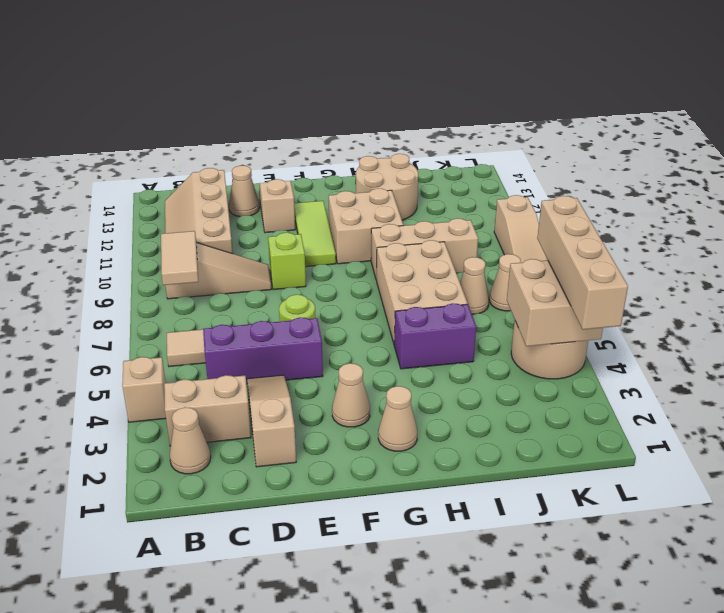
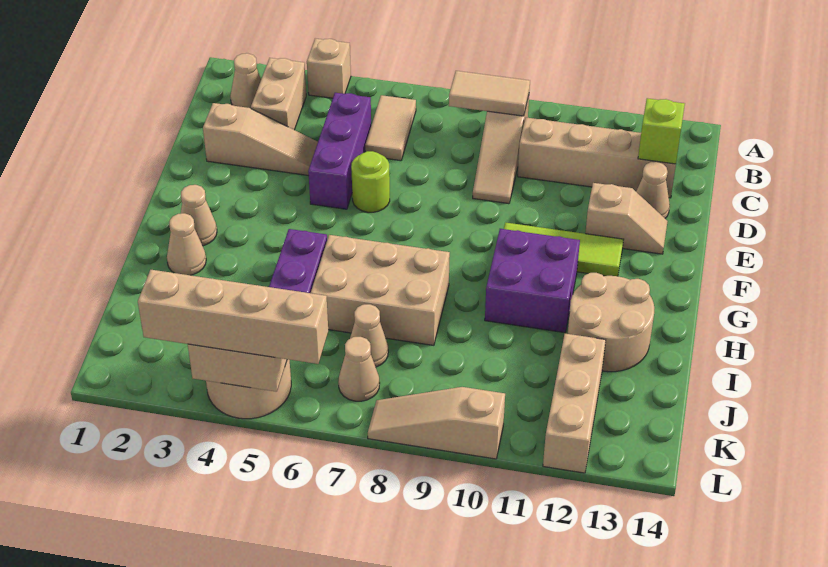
lime brick E9 level 1 -> lime brick C13 level 2
tan cone F3 level 1 -> tan cone H2 level 1
tan brick G10:H11 level 1 -> purple brick G10:H11 level 1
tan brick H9:J9 level 1 -> tan brick J12:L12 level 1

